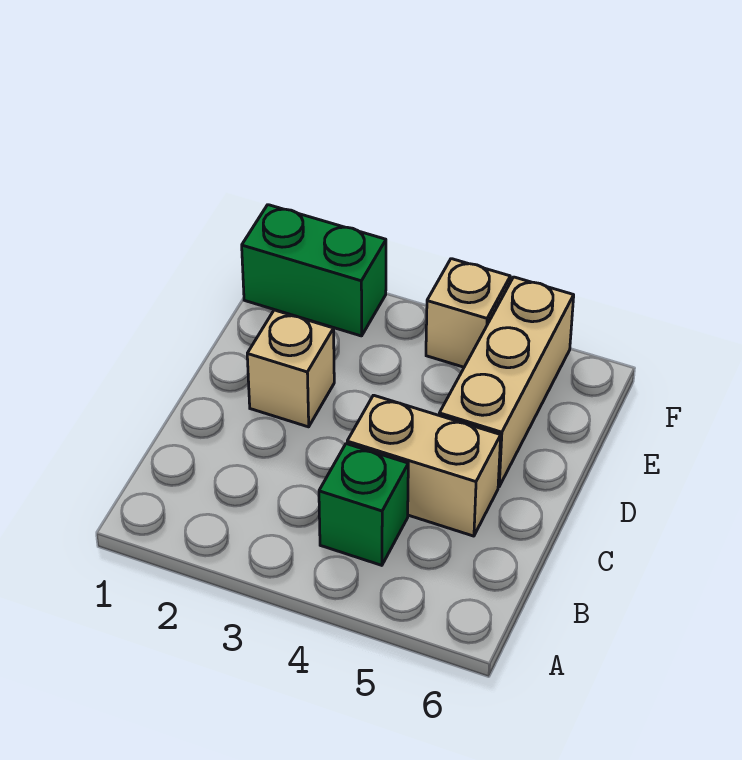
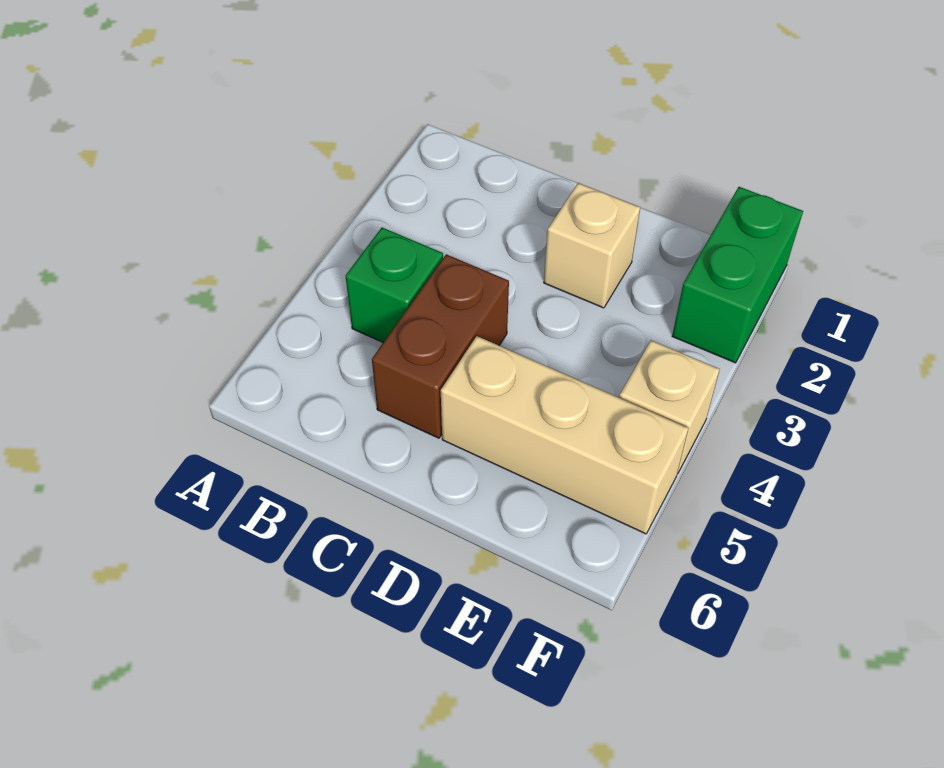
tan brick C4:C5 level 1 -> brown brick C4:C5 level 1

